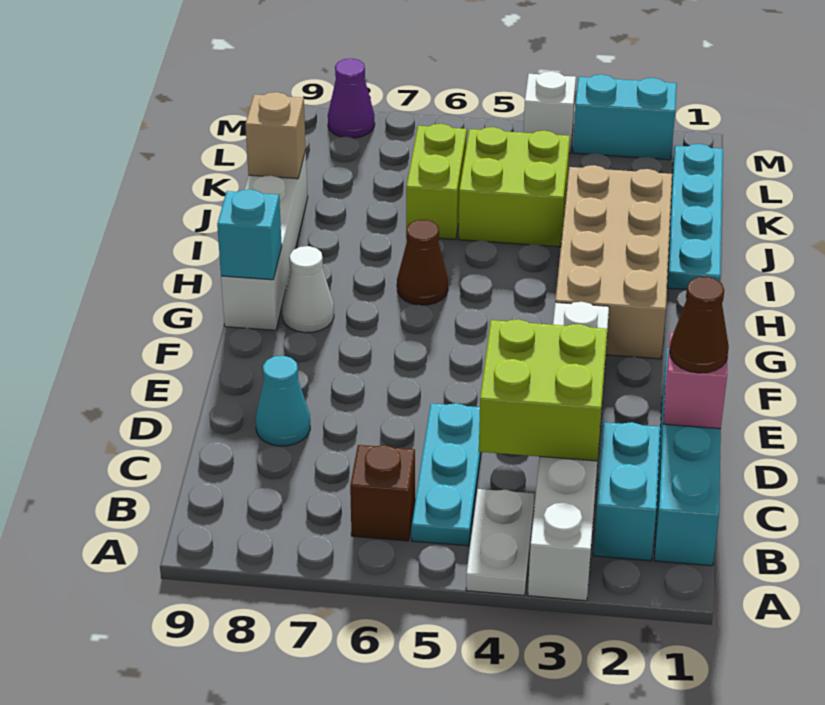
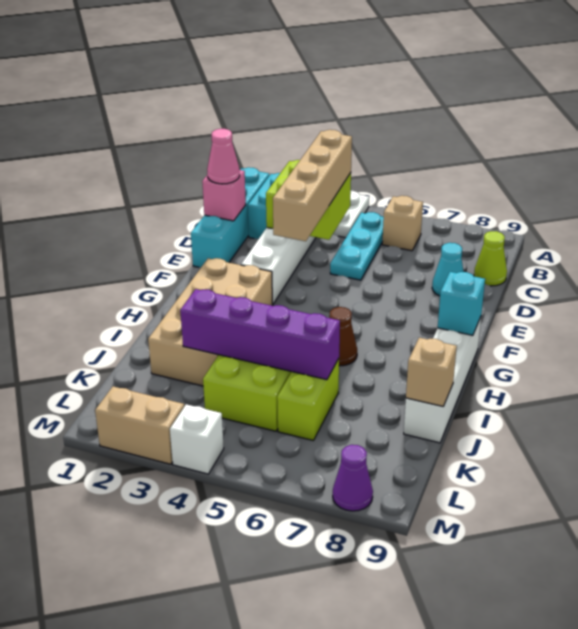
brown brick B6 level 1 -> tan brick B6 level 1
none -> tan brick C4:F4 level 3
none -> lime cone C9 level 1
brown cone D1 level 3 -> pink cone D1 level 3
white cone G8 level 1 -> none
cyan plate I1:L1 level 1 -> none
none -> purple brick J3:J6 level 2
cyan brick M2:M3 level 1 -> tan brick M2:M3 level 1

